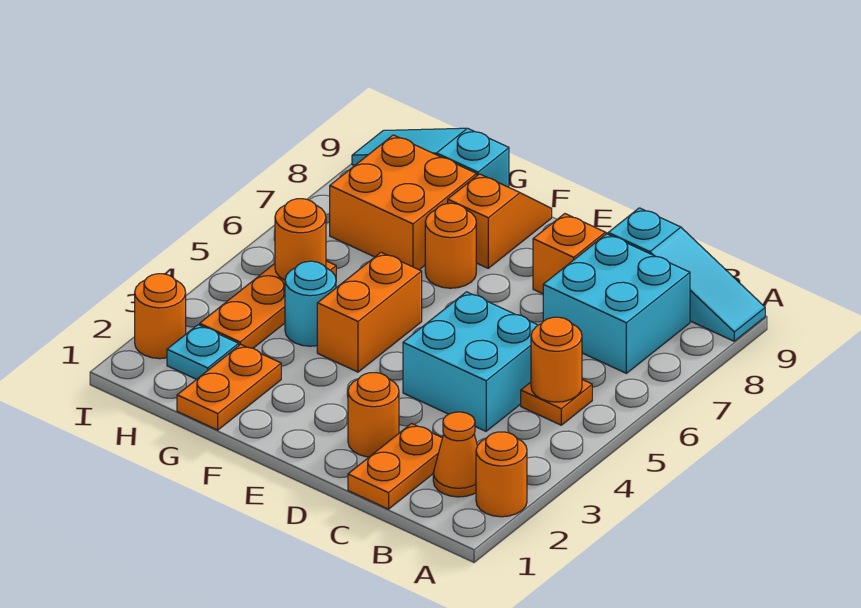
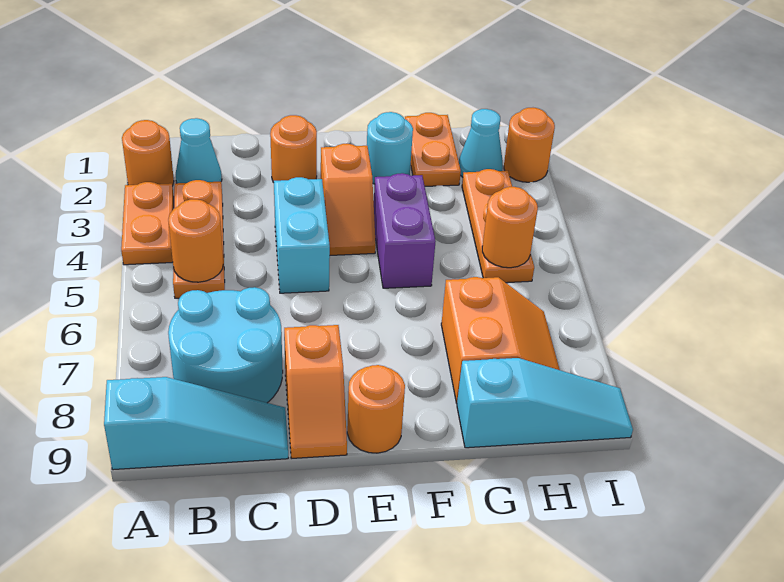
cyan slope A9:C9 level 1 top C -> cyan slope A9:C9 level 1 top A
orange cone B2 level 1 -> cyan cone B2 level 1
orange plate B5 level 1 -> orange plate B3:B5 level 1
cyan brick B7:C8 level 1 -> cyan round brick B7:C8 level 1
orange plate C1:C2 level 1 -> orange plate A3:A4 level 1
cyan brick C4:D5 level 1 -> cyan brick D4:D5 level 1
orange brick F4:F5 level 1 -> purple brick F4:F5 level 1
orange round brick F7 level 1 -> orange round brick E9 level 1
orange slope F8:F9 level 1 top 8 -> orange slope E3:E4 level 1 top 3
cyan round brick G4 level 1 -> cyan round brick F2 level 1
orange brick G7:H8 level 1 -> orange slope G7:H8 level 1 top G
cyan plate H2 level 1 -> cyan cone H2 level 1

